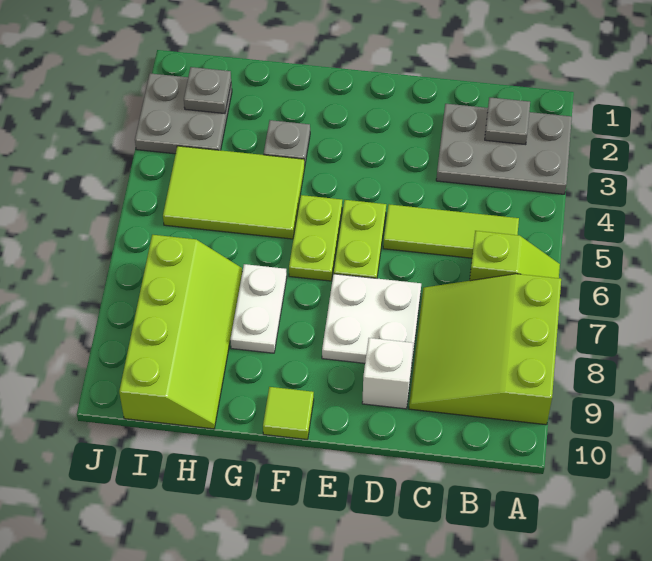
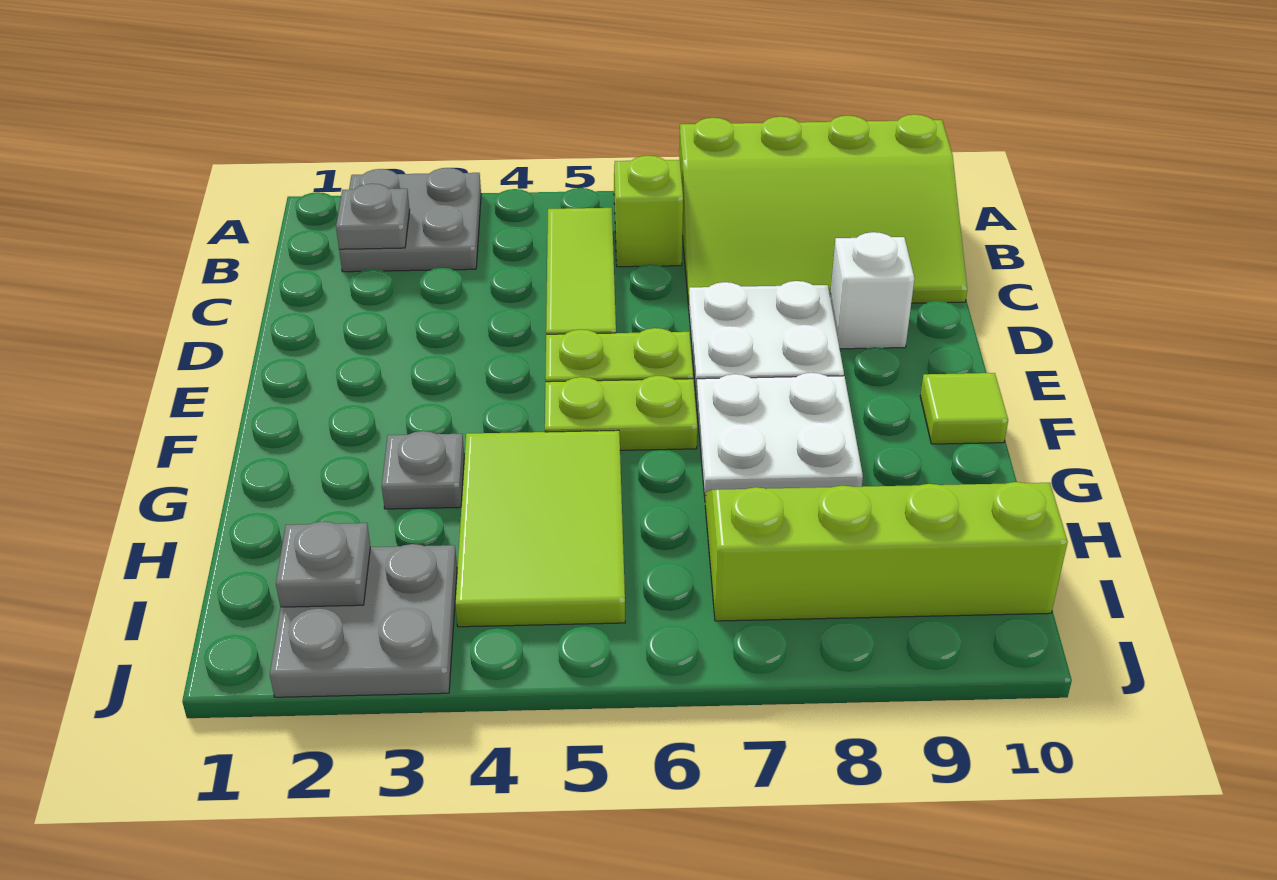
grey plate A2:C3 level 1 -> grey plate A2:B3 level 1
lime slope A7:C9 level 1 top A -> lime slope A7:C10 level 1 top A
white plate G7:G8 level 1 -> white plate F7:G8 level 1

